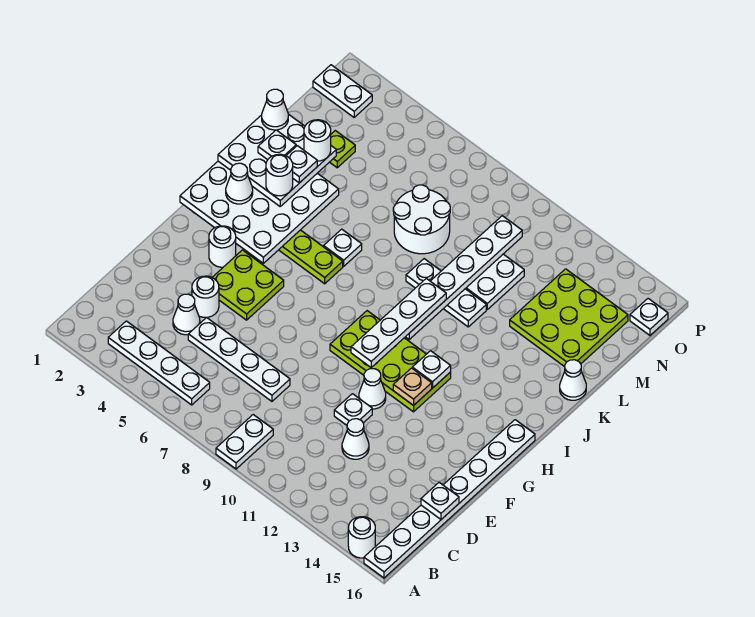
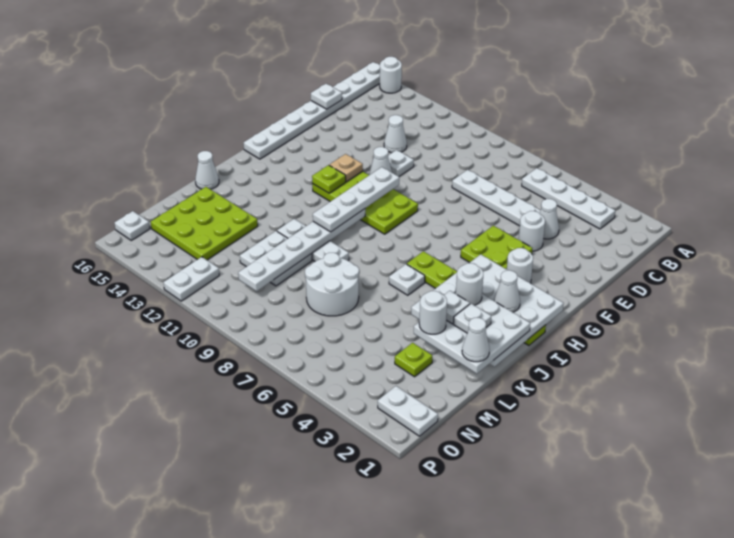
white plate A9:B9 level 1 -> white plate O12:P12 level 1
white plate H12 level 2 -> lime plate H12 level 2

